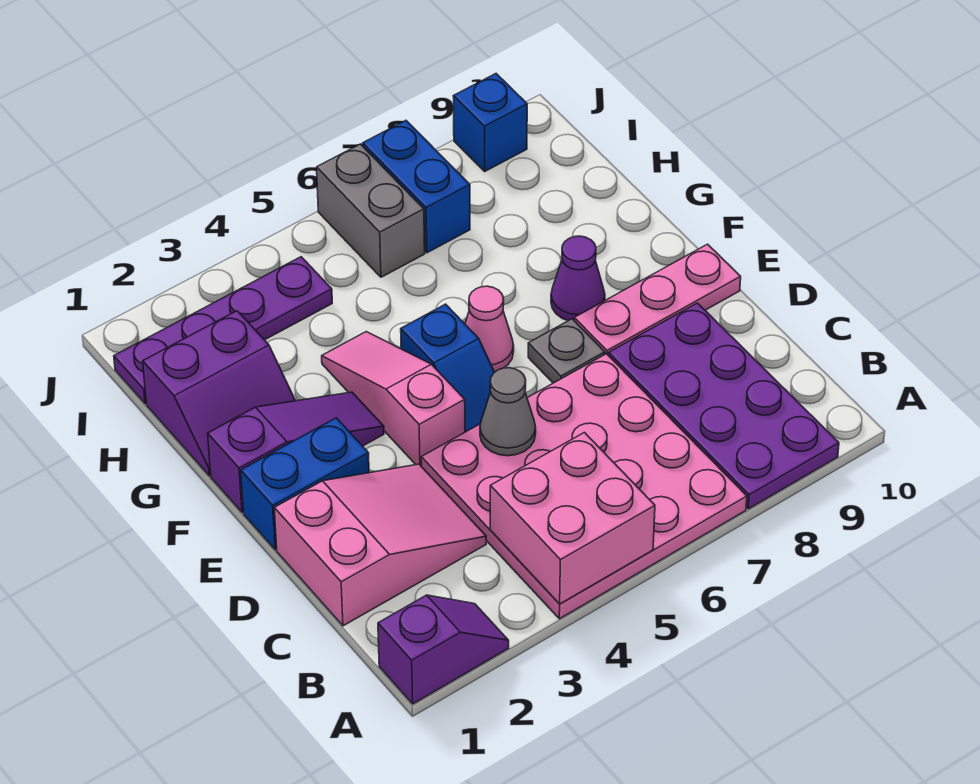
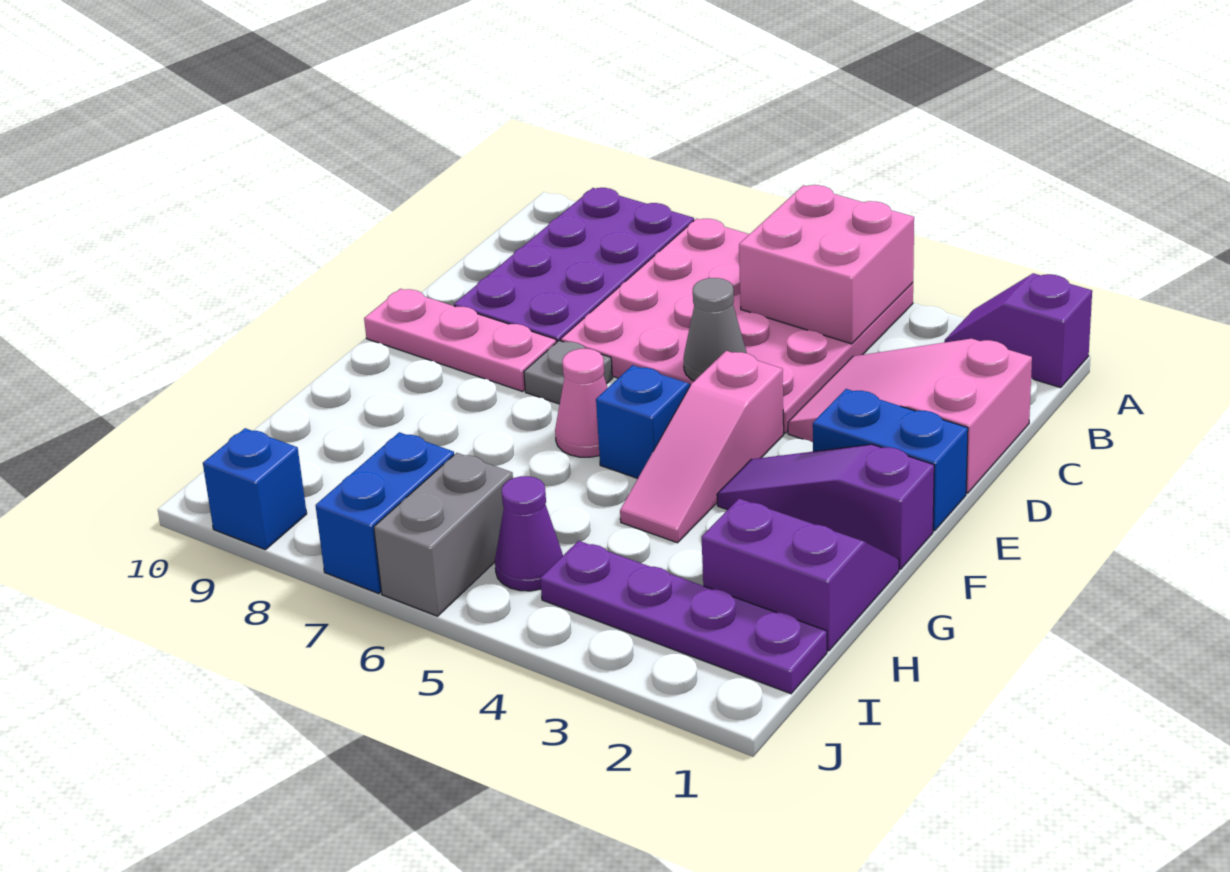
purple cone F8 level 1 -> purple cone I5 level 1

